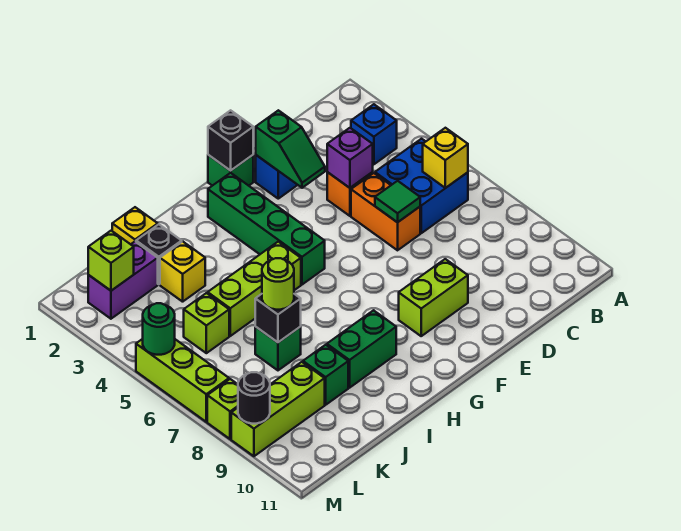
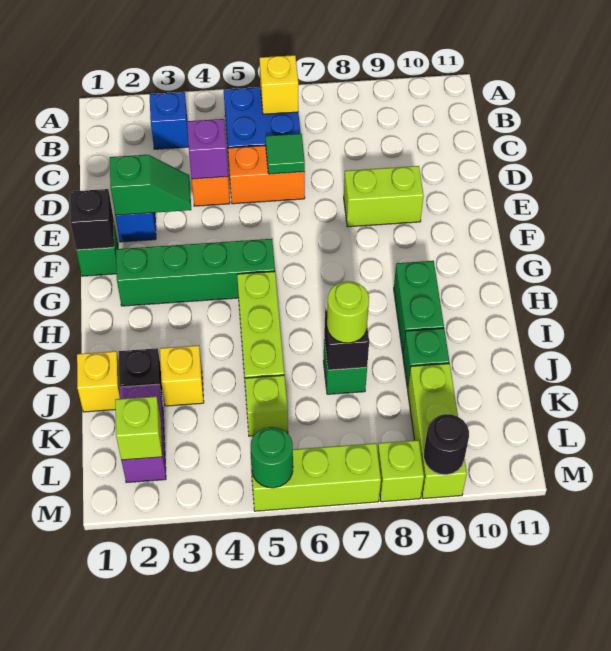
lime brick E9:F9 level 1 -> lime brick E8:E9 level 1

